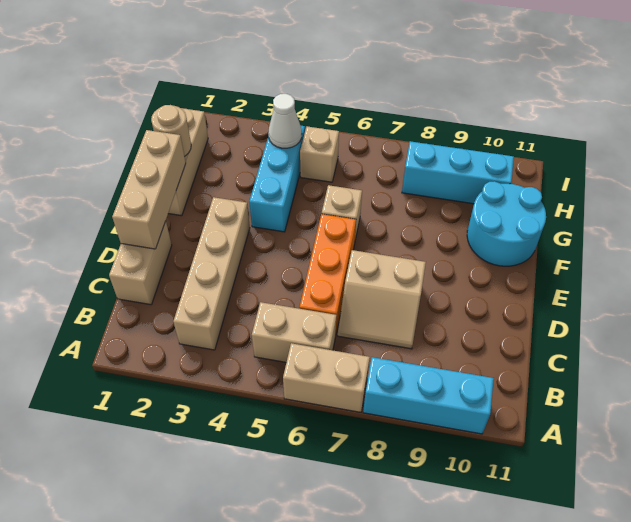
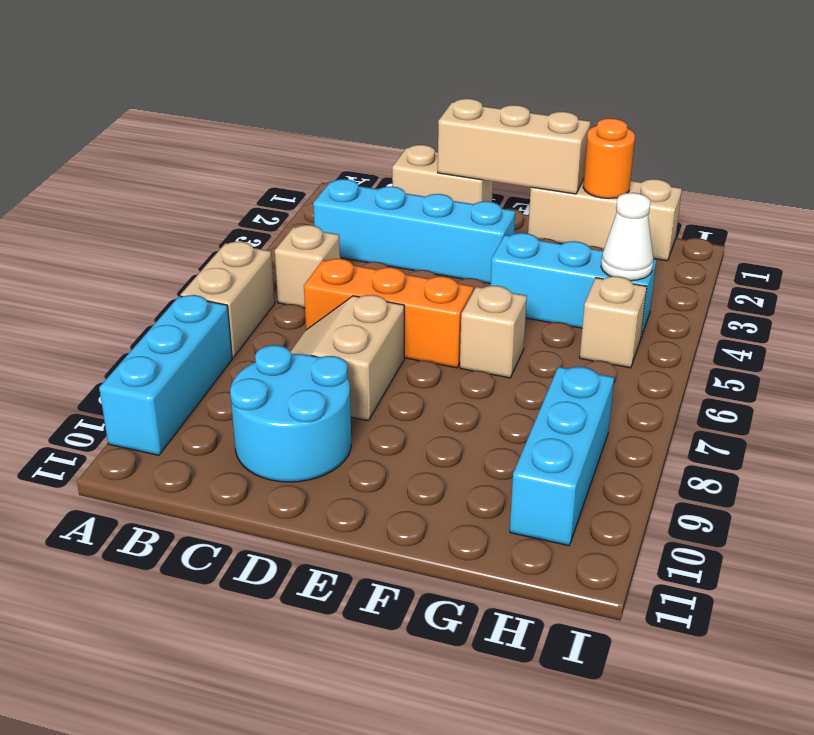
tan brick B3:E3 level 1 -> cyan brick B3:E3 level 1
tan brick B5:B6 level 1 -> tan brick B5 level 1
cyan round brick F10:G11 level 1 -> cyan round brick C9:D10 level 1
tan round brick G1 level 2 -> orange round brick G1 level 2

